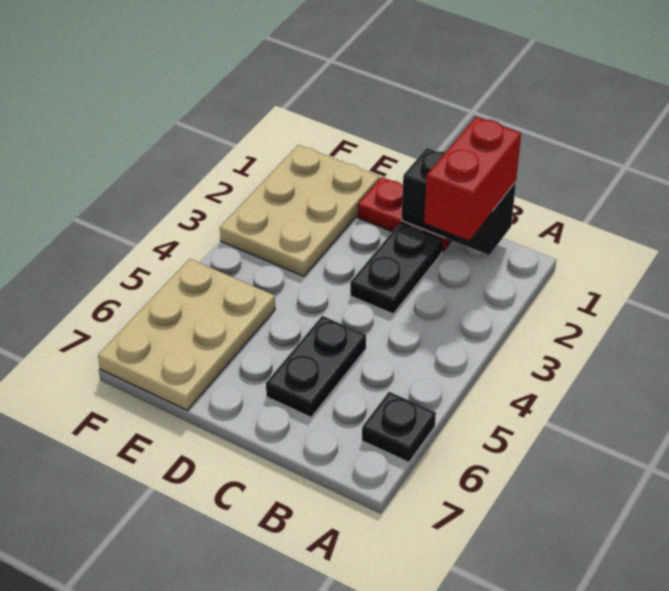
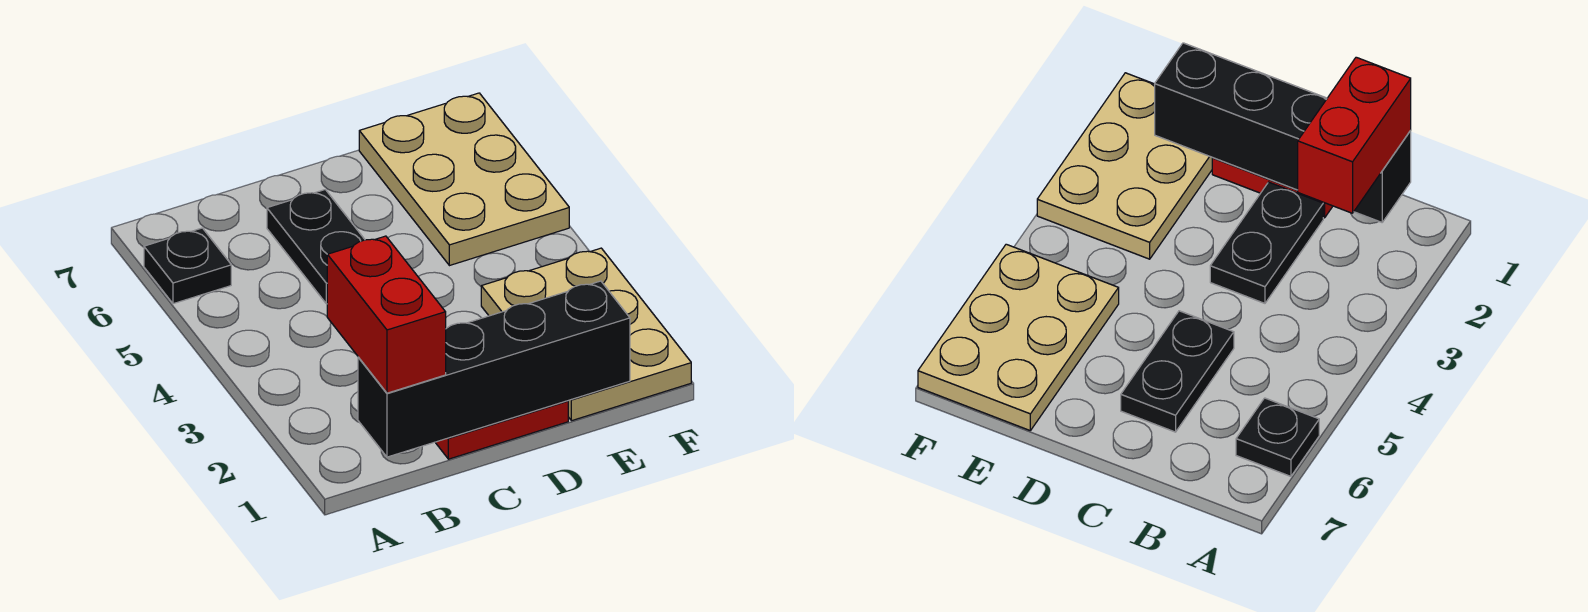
black brick B1:C1 level 2 -> black brick B1:E1 level 2

